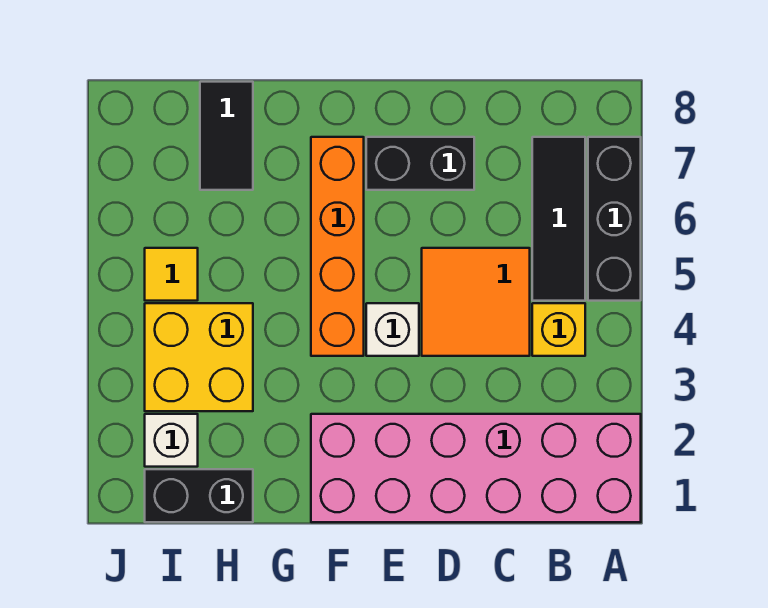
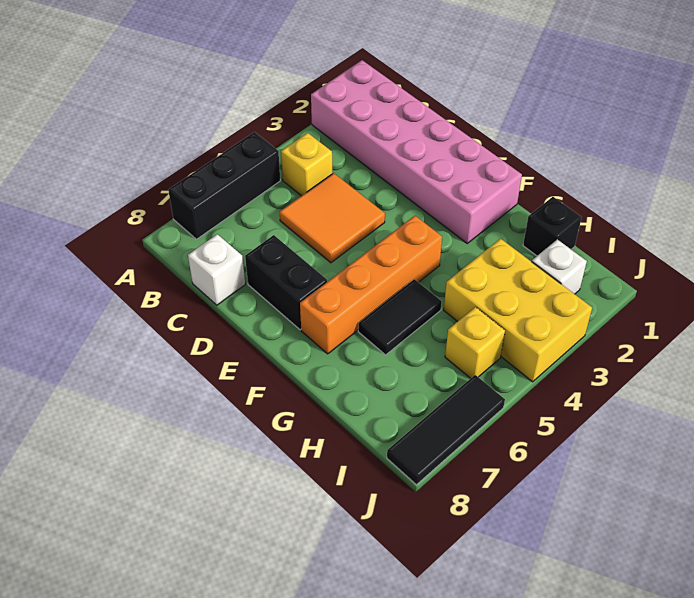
black tile B5:B7 level 1 -> black tile J6:J8 level 1
white brick E4 level 1 -> white brick C8 level 1
black brick H1:I1 level 1 -> black brick H1 level 1
yellow brick H3:I4 level 1 -> yellow brick H3:J4 level 1
black tile H7:H8 level 1 -> black tile G5:G6 level 1
yellow tile I5 level 1 -> yellow brick I5 level 1

